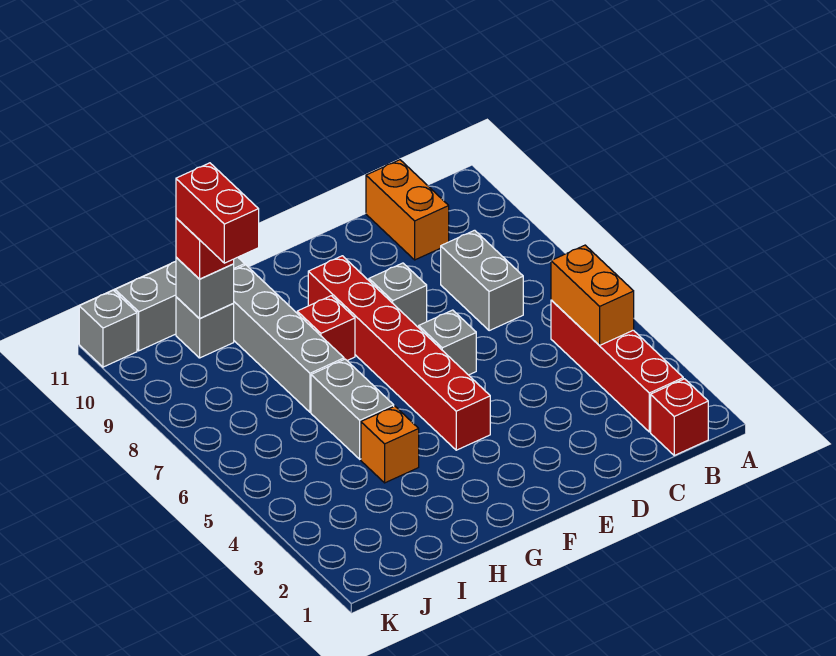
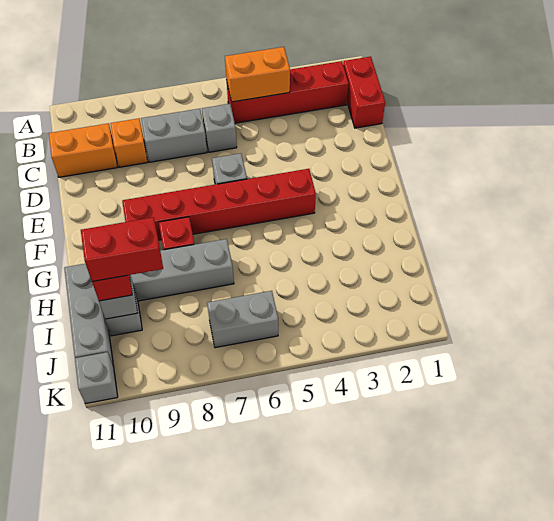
red brick B1 level 1 -> red brick B1:C1 level 1
grey brick E8 level 1 -> grey brick C6 level 1
orange brick H4 level 1 -> orange brick C9 level 1
grey brick H5:H6 level 1 -> grey brick J6:J7 level 1

